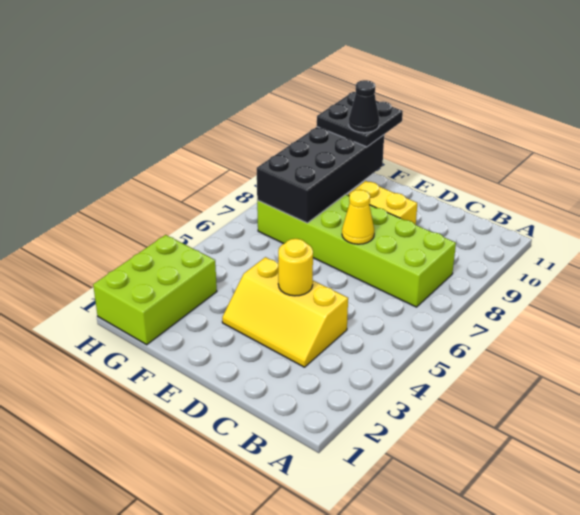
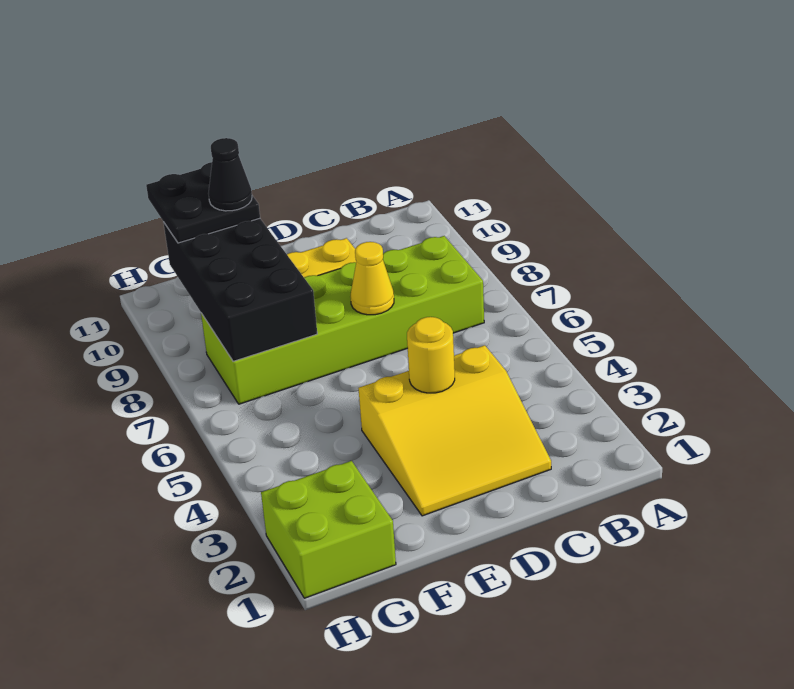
yellow slope C3:E4 level 1 top 4 -> yellow slope C2:E4 level 1 top 4
lime brick G1:H3 level 1 -> lime brick G1:H2 level 1

